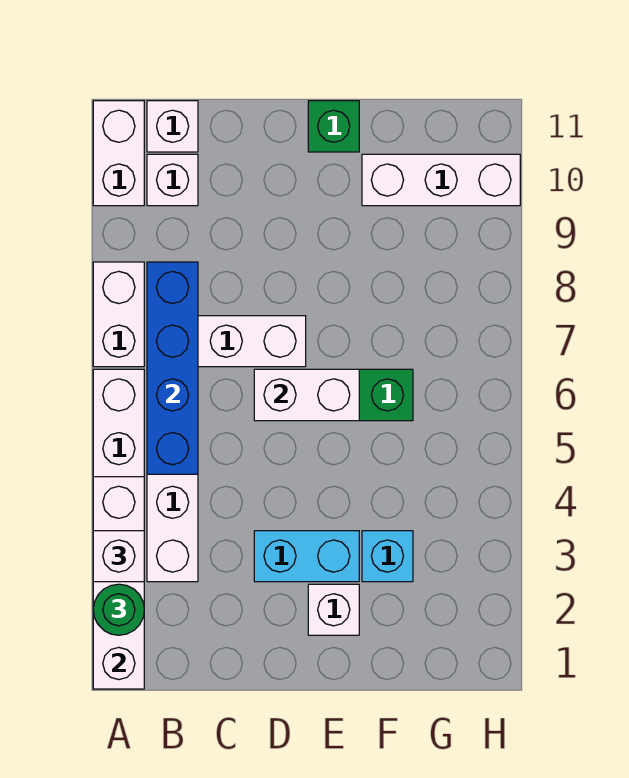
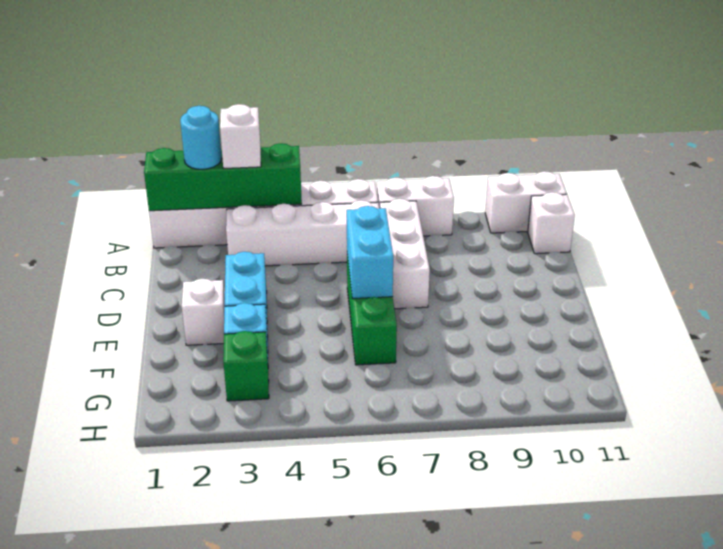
white brick A1:A4 level 2 -> green brick A1:A4 level 2
green round brick A2 level 3 -> cyan round brick A2 level 3
blue brick B5:B8 level 2 -> none
white brick B10 level 1 -> none
white brick D6:E6 level 2 -> cyan brick D6:E6 level 2
green brick E11 level 1 -> green brick G3 level 1
white brick F10:H10 level 1 -> none

